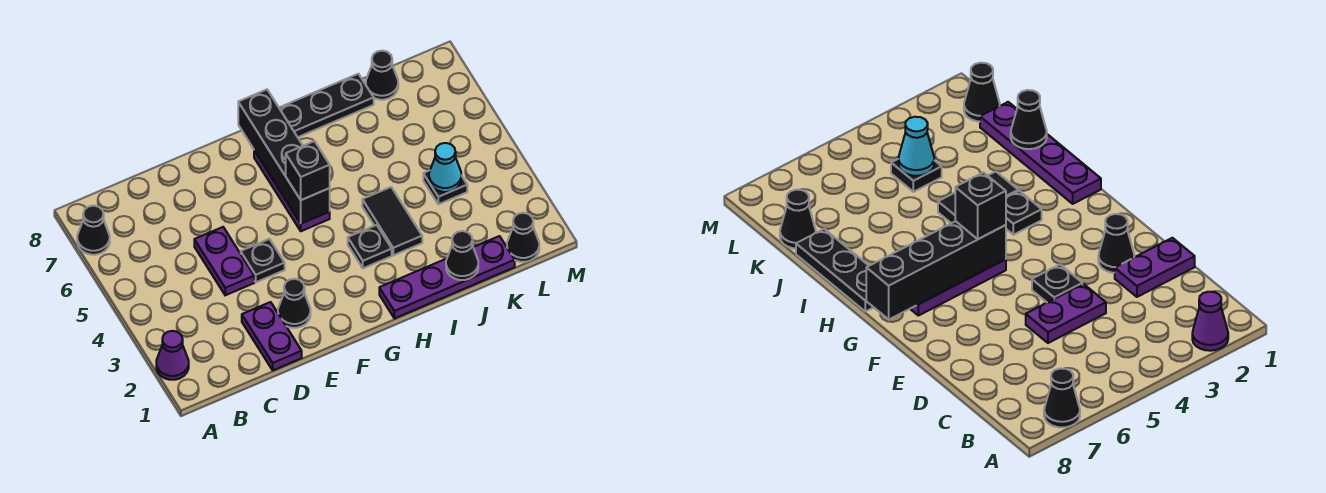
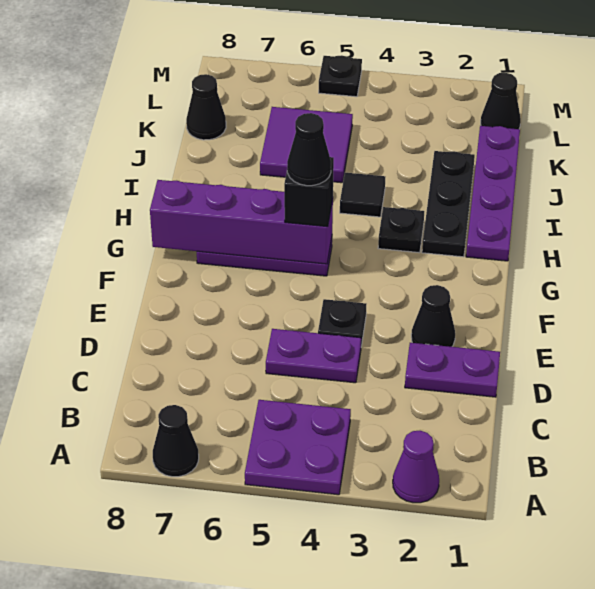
none -> purple plate A4:B5 level 1
black brick G5:G8 level 2 -> purple brick G5:G8 level 2
black plate H8:J8 level 1 -> black plate H2:J2 level 1
black tile I3:I4 level 1 -> black tile I4 level 1
black cone J1 level 2 -> black cone G5 level 4
none -> purple tile J5:K6 level 1
black plate K4 level 1 -> black plate M5 level 1
cyan cone K4 level 2 -> none

